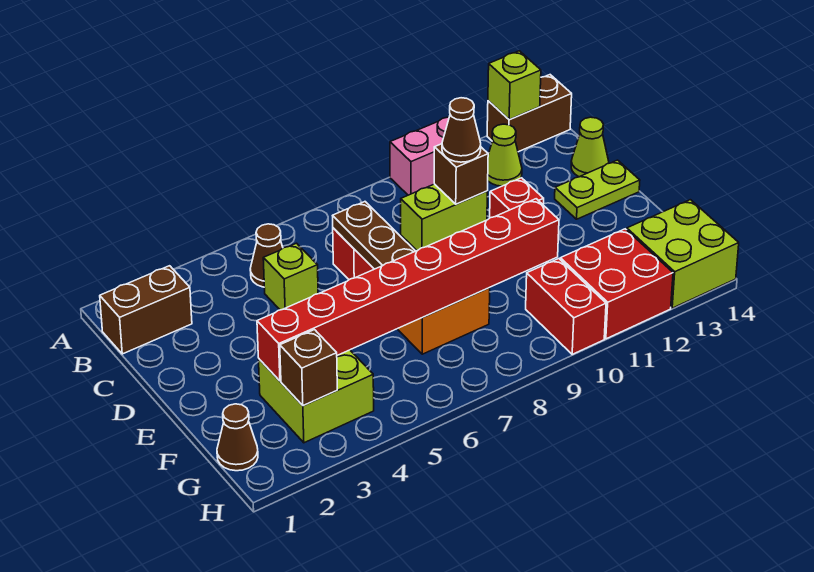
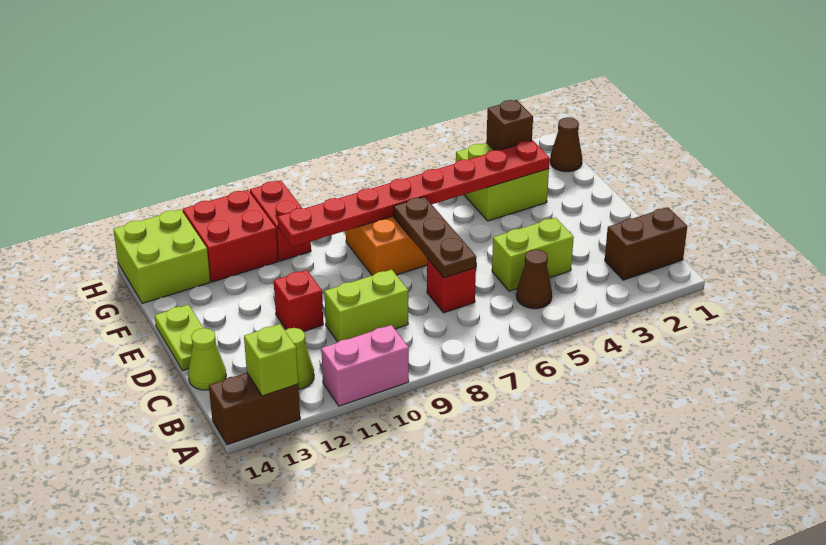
lime brick C5 level 1 -> lime brick C4:C5 level 1
brown brick C10 level 2 -> none
brown cone C10 level 3 -> none
lime plate D13:D14 level 1 -> lime plate D14:E14 level 1
red brick F3:F10 level 2 -> red plate F3:F10 level 2

